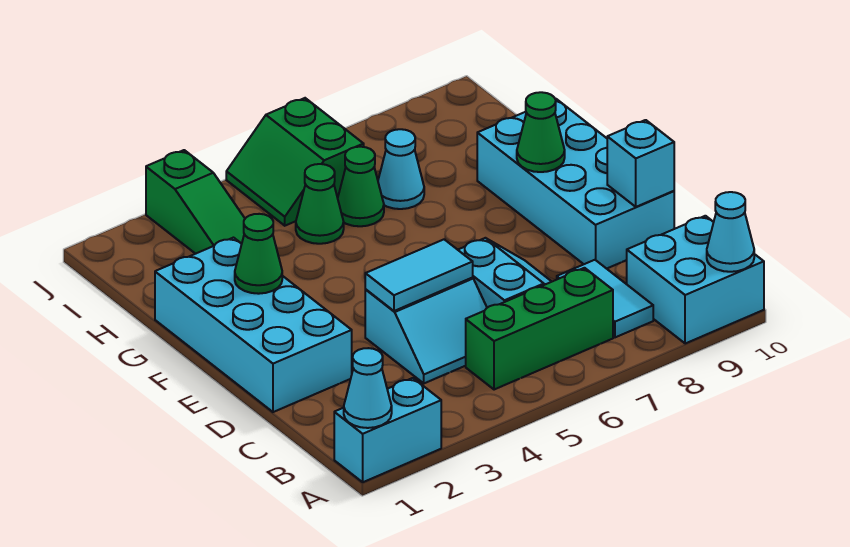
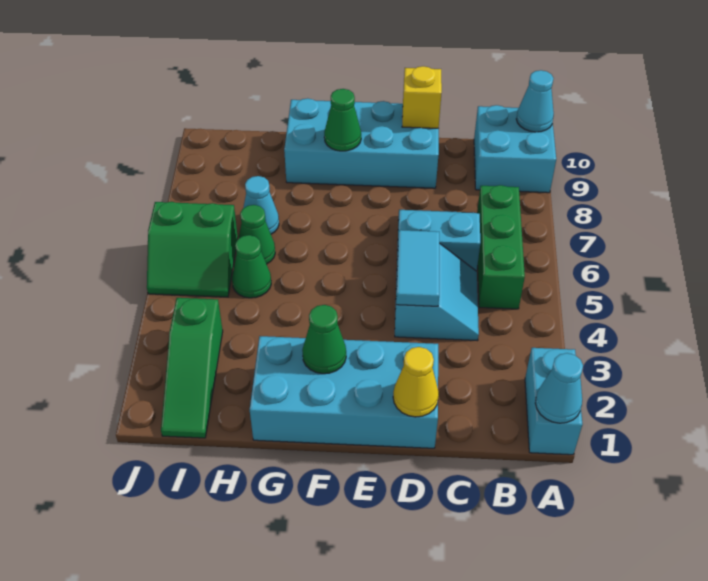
cyan tile B8:C8 level 1 -> none
none -> yellow cone D1 level 2
cyan brick D10 level 2 -> yellow brick D10 level 2
green slope H3:J3 level 1 top J -> green slope I1:I3 level 1 top 3

